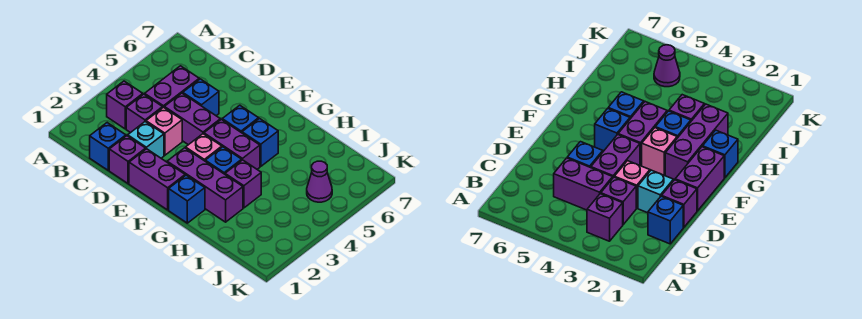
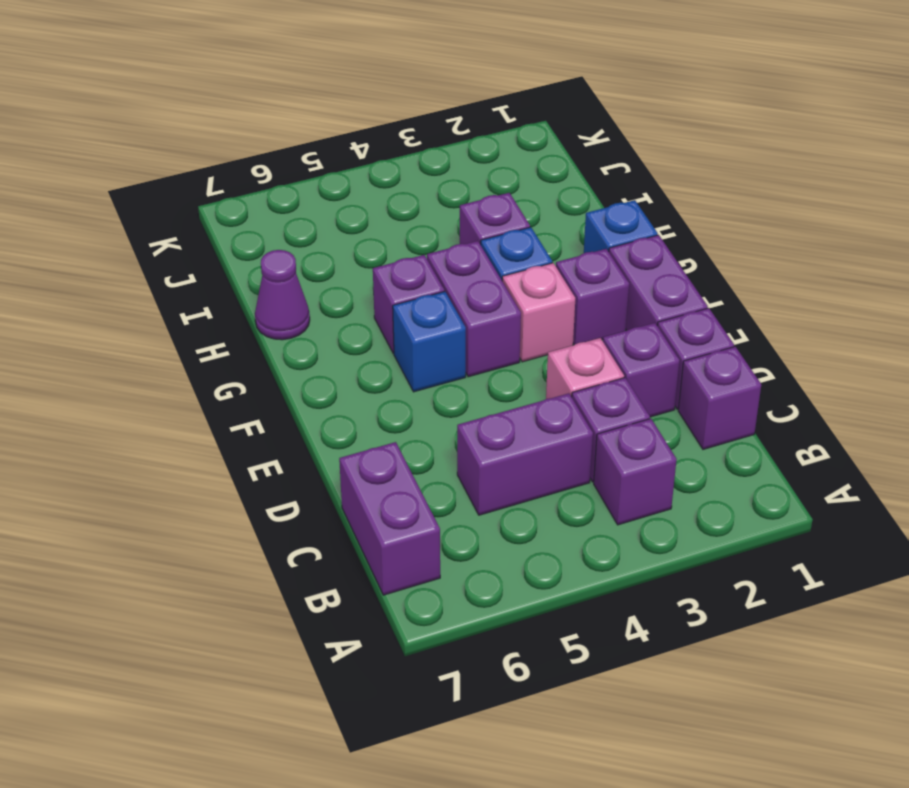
blue brick C1 level 1 -> purple brick C1 level 1
cyan brick D2 level 1 -> purple brick D2 level 1
purple brick D4:E4 level 1 -> purple brick B7:C7 level 1
blue brick D5 level 1 -> none
purple brick F2:H2 level 1 -> purple brick F2 level 1
blue brick G5 level 1 -> purple brick G5 level 1
purple cone J5 level 1 -> purple cone H7 level 1

